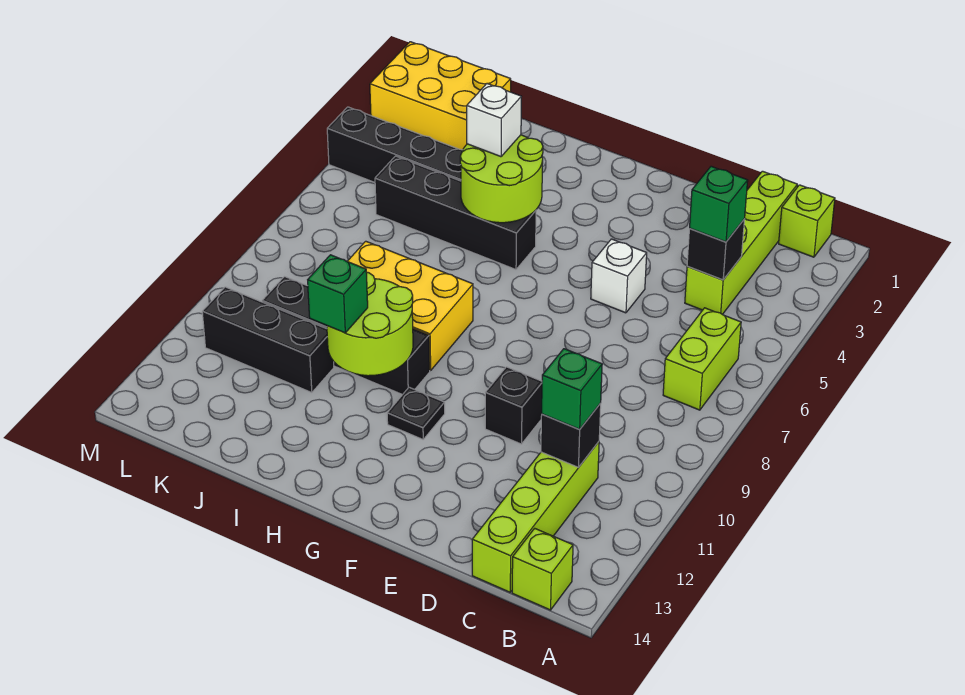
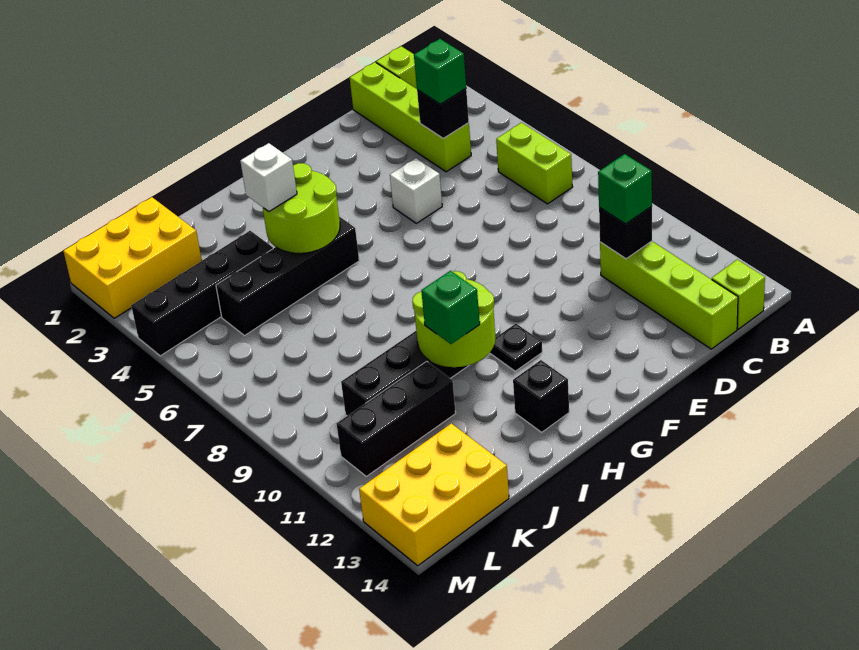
black brick E10 level 1 -> black brick H13 level 1
yellow brick H8:J9 level 1 -> yellow brick K13:M14 level 1

